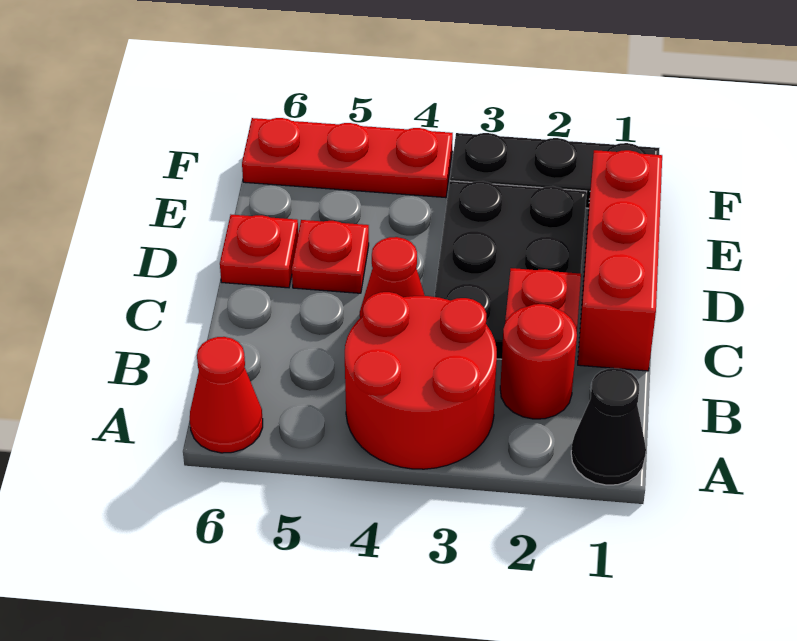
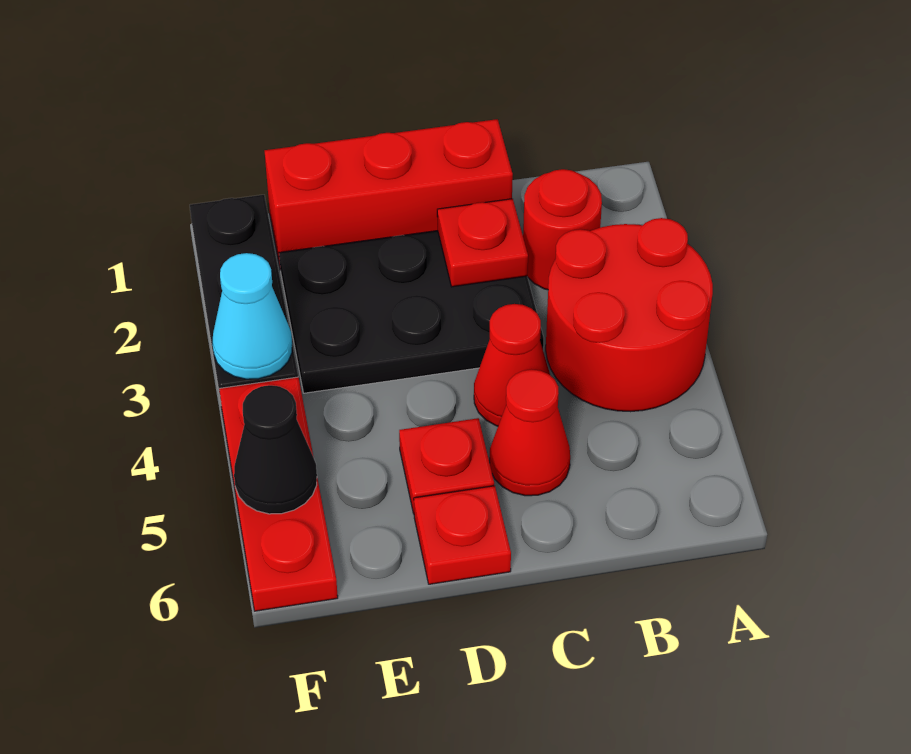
black cone A1 level 1 -> black cone F5 level 2
red cone A6 level 1 -> red cone C5 level 1
none -> cyan cone F3 level 2

